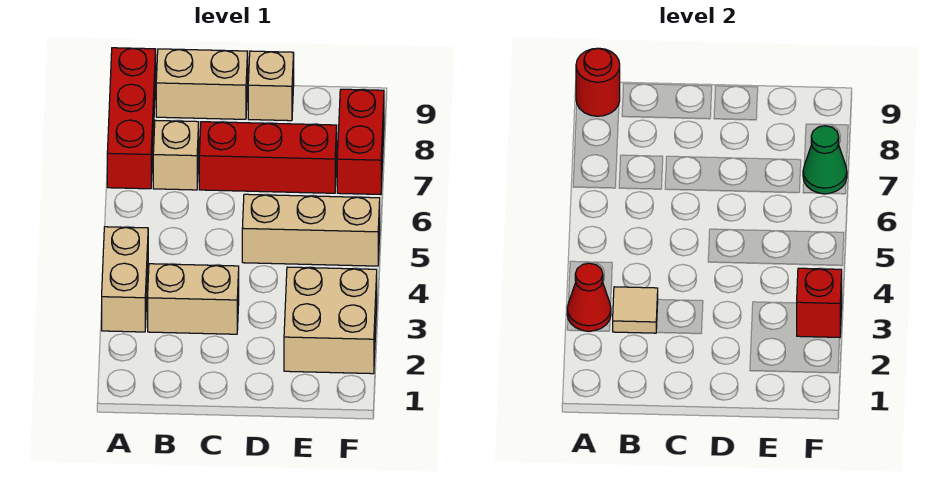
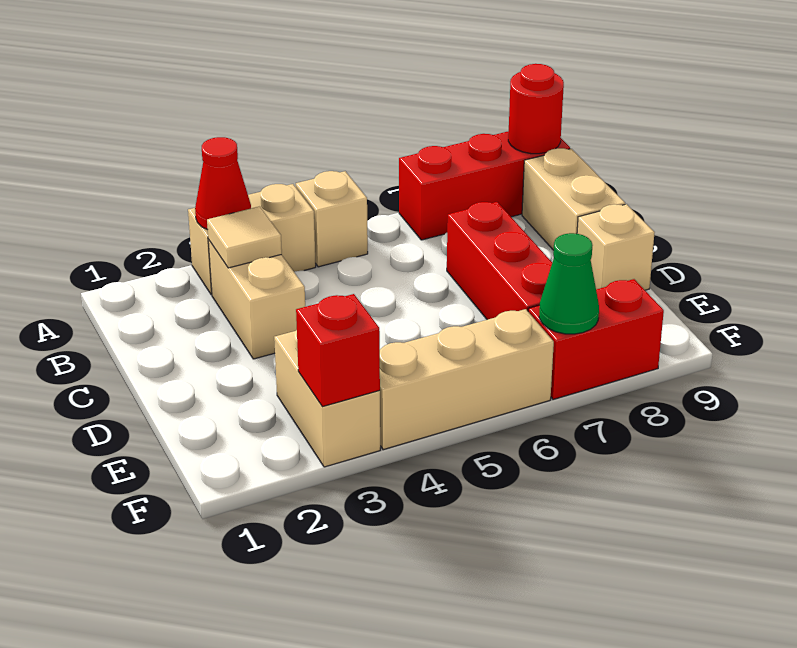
tan brick B7 level 1 -> tan brick A5 level 1
tan brick D5:F5 level 1 -> tan brick F4:F6 level 1
tan brick E2:F3 level 1 -> tan brick E3:F3 level 1

